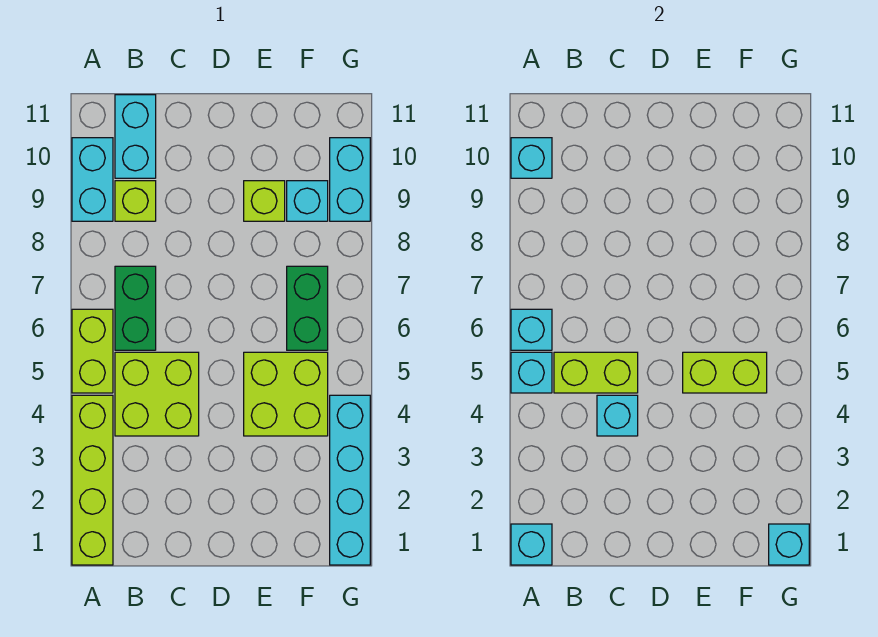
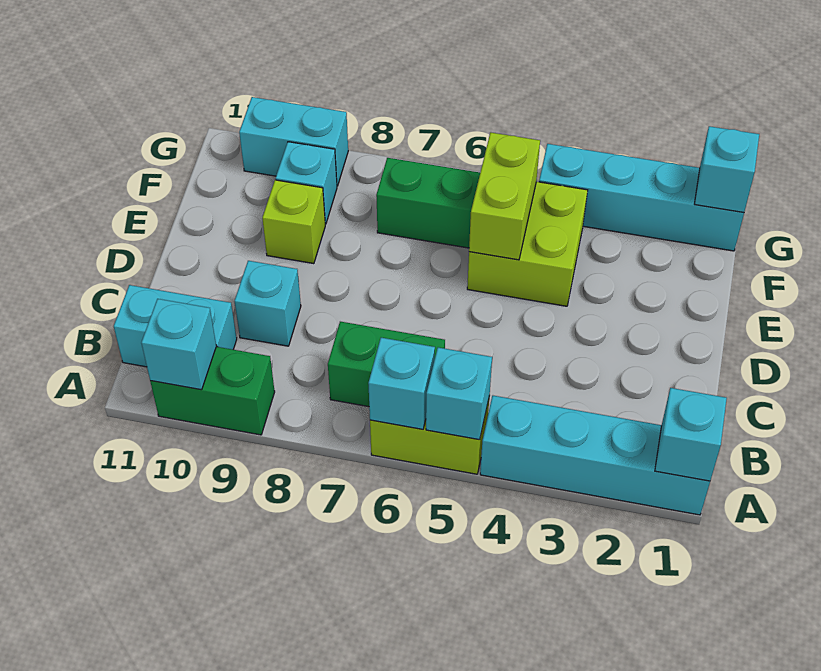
lime brick A1:A4 level 1 -> cyan brick A1:A4 level 1
cyan brick A9:A10 level 1 -> green brick A9:A10 level 1
lime brick B4:C5 level 1 -> none
lime brick B5:C5 level 2 -> none
lime brick B9 level 1 -> none
cyan brick C4 level 2 -> cyan brick C9 level 1

